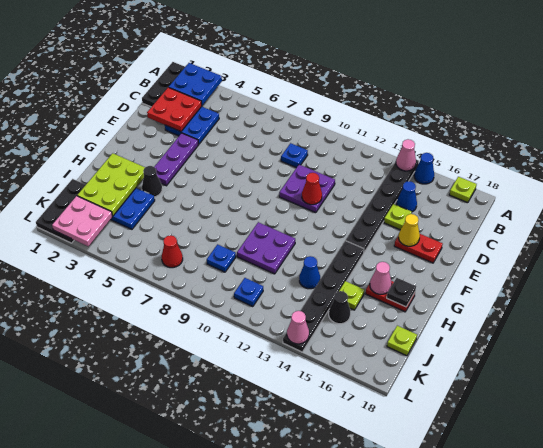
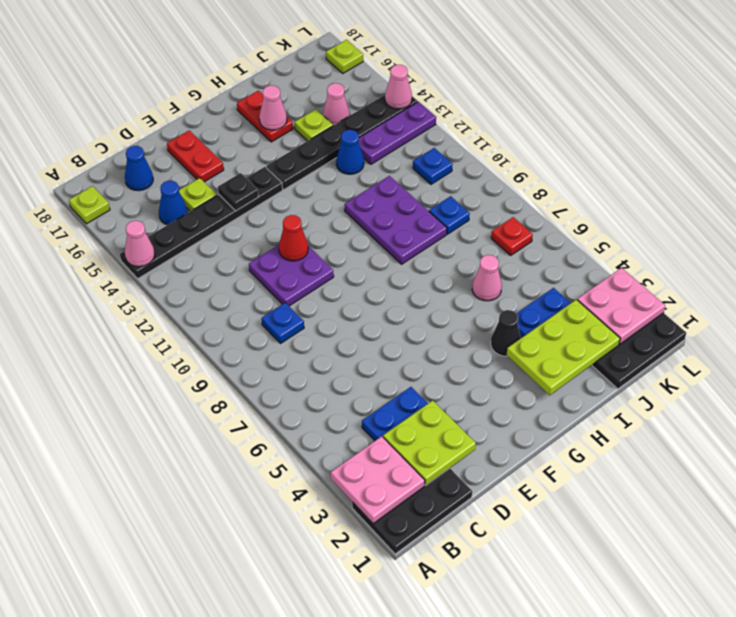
blue plate A2:B3 level 2 -> pink plate A2:B3 level 2
blue cone A15 level 1 -> blue cone C17 level 1
red plate C2:D3 level 2 -> lime plate C2:D3 level 2
purple plate E4:G4 level 1 -> purple plate J13:L13 level 1
yellow cone E16 level 2 -> none
purple plate H10:I11 level 1 -> purple plate H9:I11 level 1
black plate H17 level 2 -> black plate E14 level 2
none -> pink cone I6 level 1
black cone J15 level 1 -> pink cone J15 level 1
lime plate J18 level 1 -> lime plate L17 level 1
red cone K7 level 1 -> red plate K7 level 1

